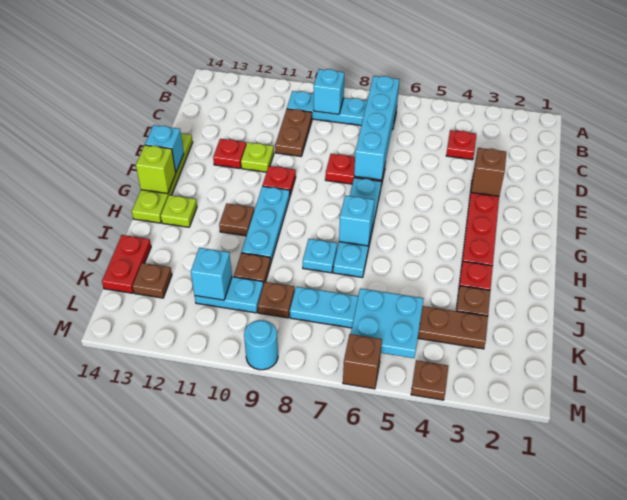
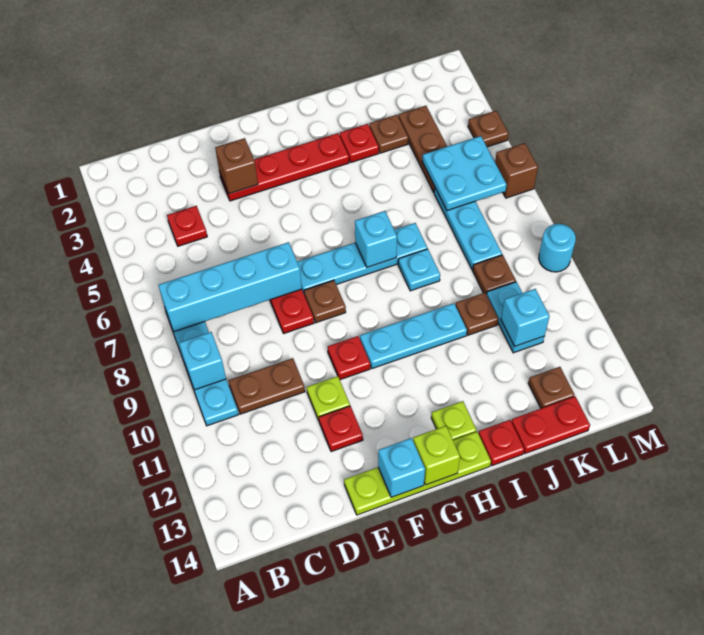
brown plate H11 level 1 -> brown plate F8 level 1
none -> red plate I14 level 1

